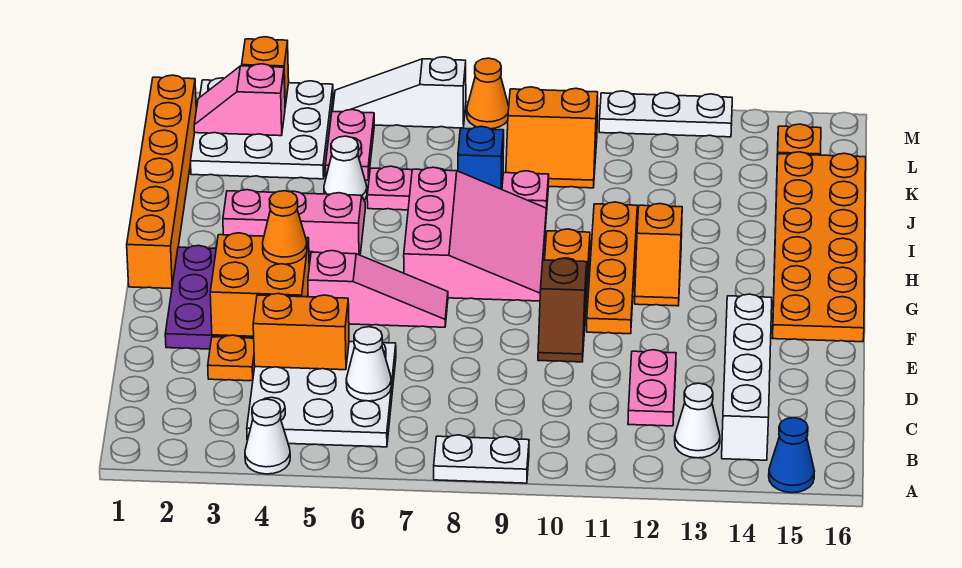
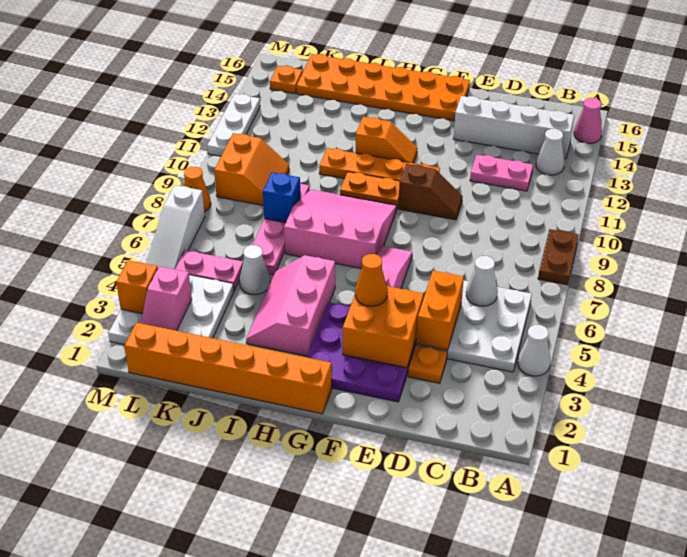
white plate A8:A9 level 1 -> brown plate A8:A9 level 1
blue cone A15 level 1 -> pink cone A15 level 1

